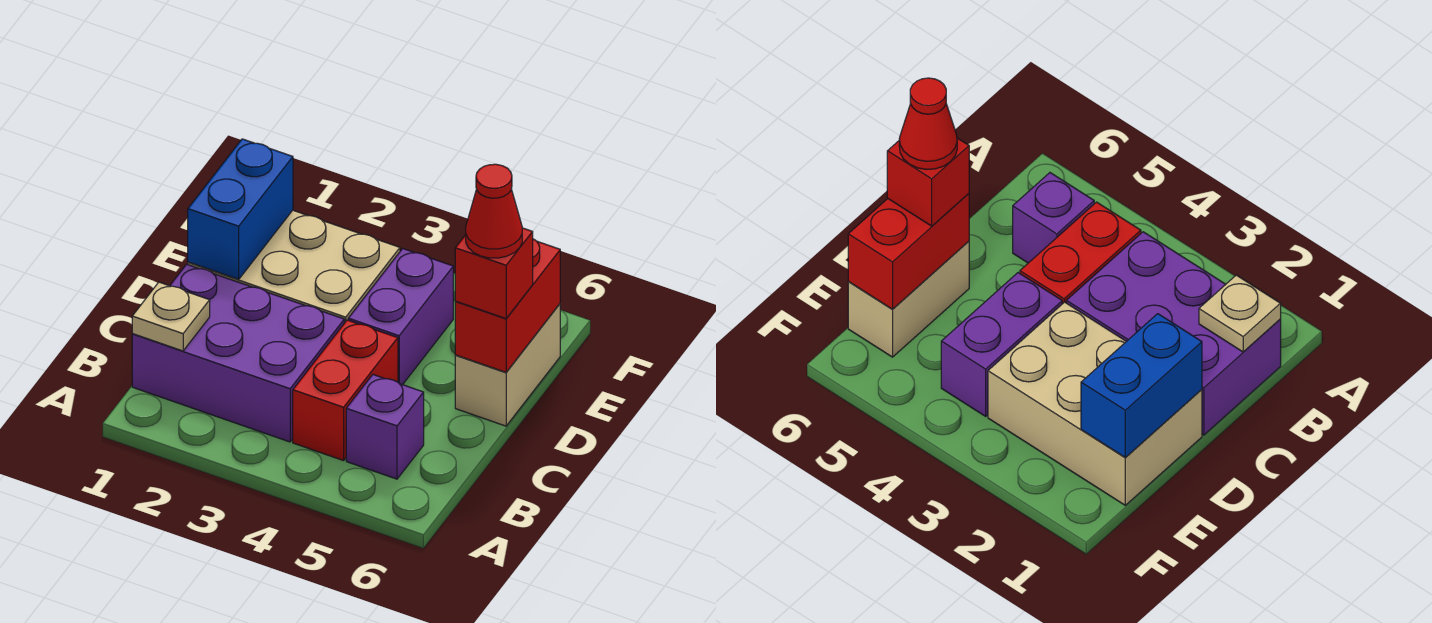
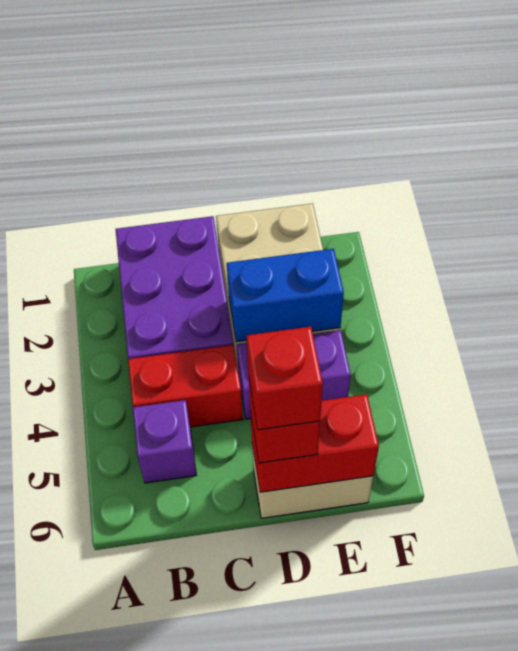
tan plate B1 level 2 -> none
blue brick D1:E1 level 2 -> blue brick D3:E3 level 2
red cone D6 level 4 -> red brick D6 level 4

